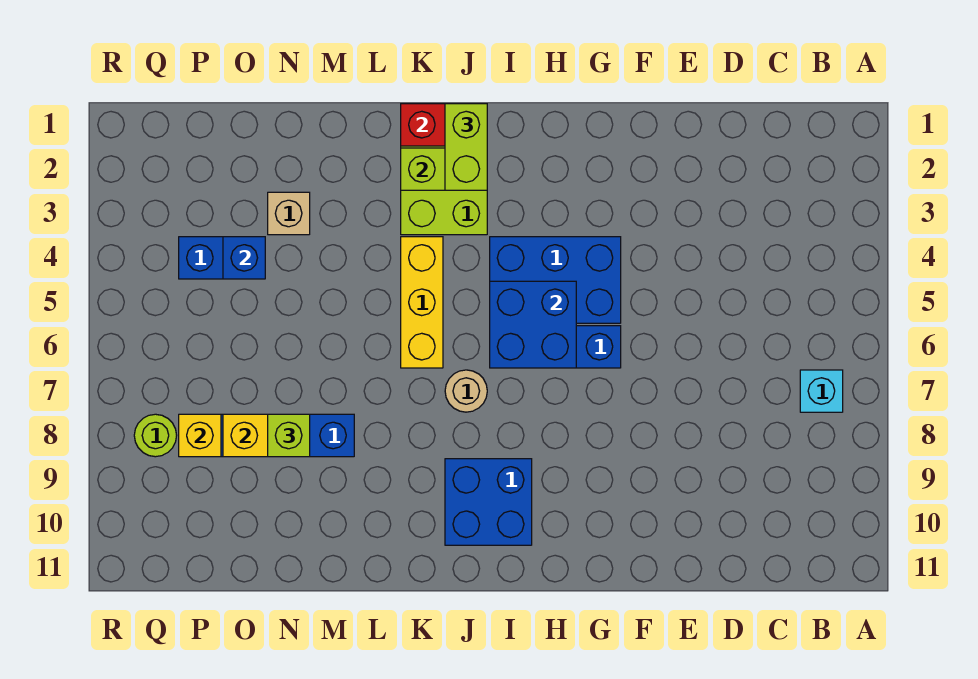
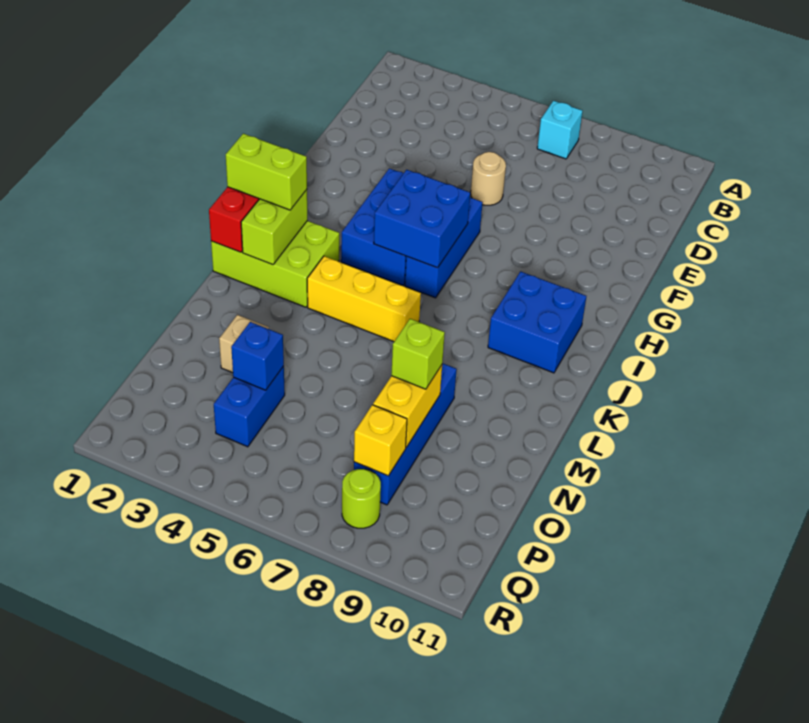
tan round brick J7 level 1 -> tan round brick E6 level 1

